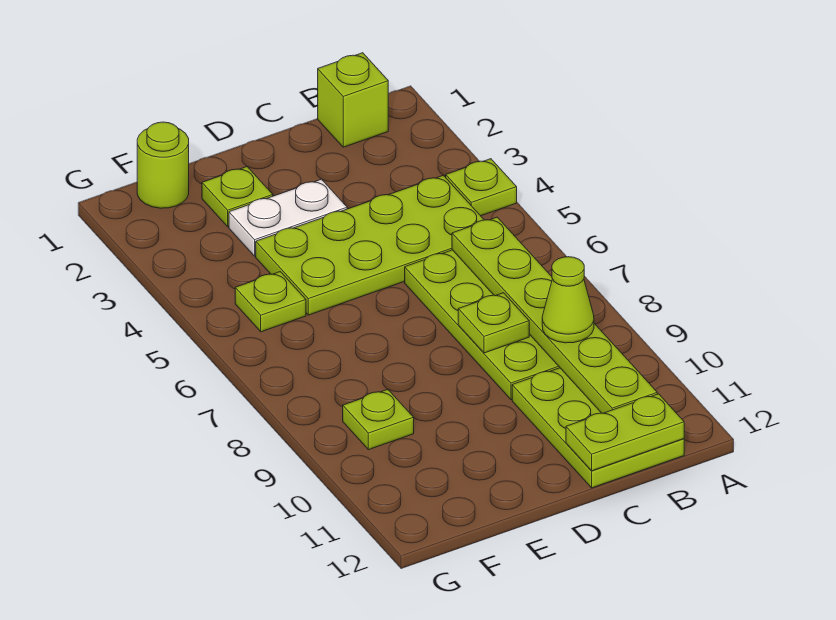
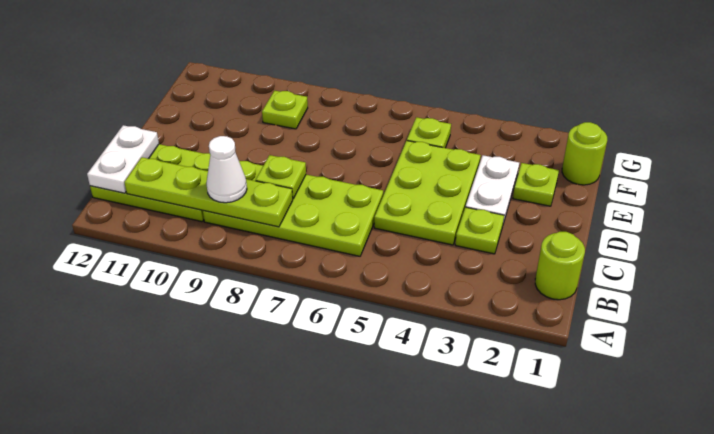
lime plate A4 level 1 -> lime plate C3 level 1
lime brick B1 level 1 -> lime round brick B1 level 1
lime plate B4:E5 level 1 -> lime plate C4:E5 level 1
lime plate B6:B11 level 2 -> lime plate B8:B11 level 2
lime cone B9 level 3 -> white cone B9 level 3
lime plate B12:C12 level 2 -> white plate B12:C12 level 2

